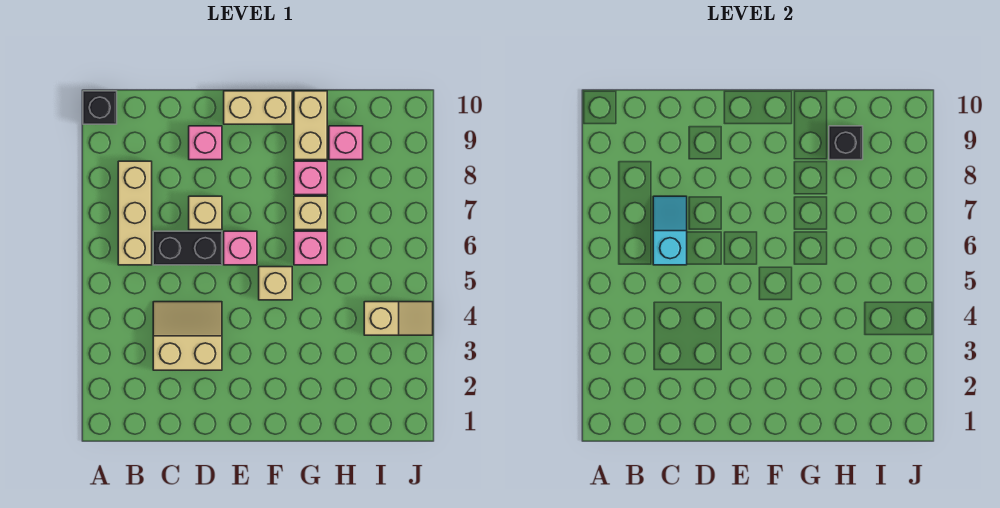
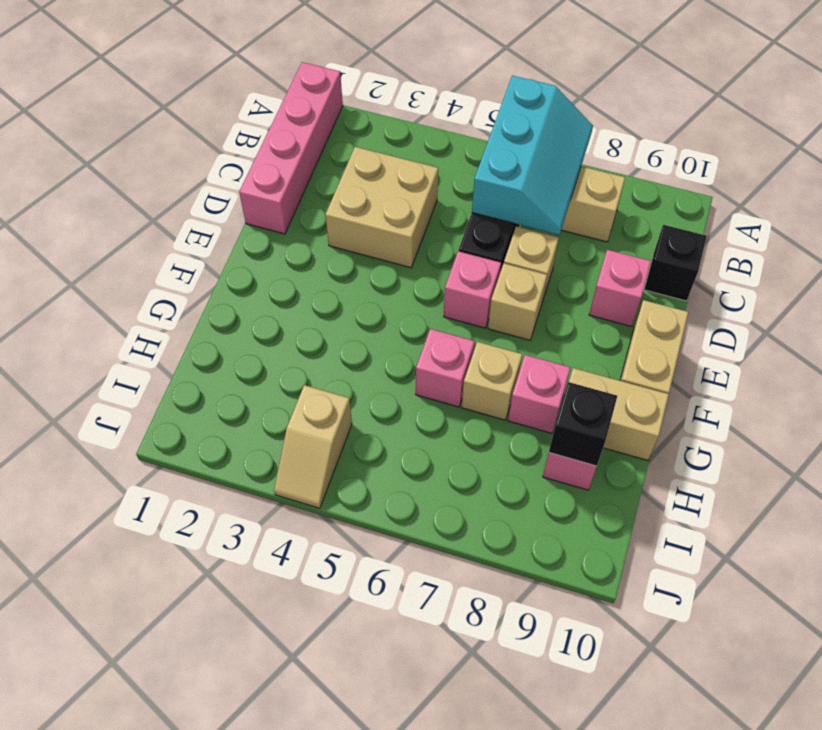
none -> pink brick A1:D1 level 1
black brick A10 level 1 -> black brick C10 level 1
tan slope C3:D4 level 1 top 3 -> tan brick C3:D4 level 1
cyan slope C6:C7 level 2 top 6 -> cyan slope A6:C7 level 2 top 6
tan brick F5 level 1 -> tan brick E7 level 1

